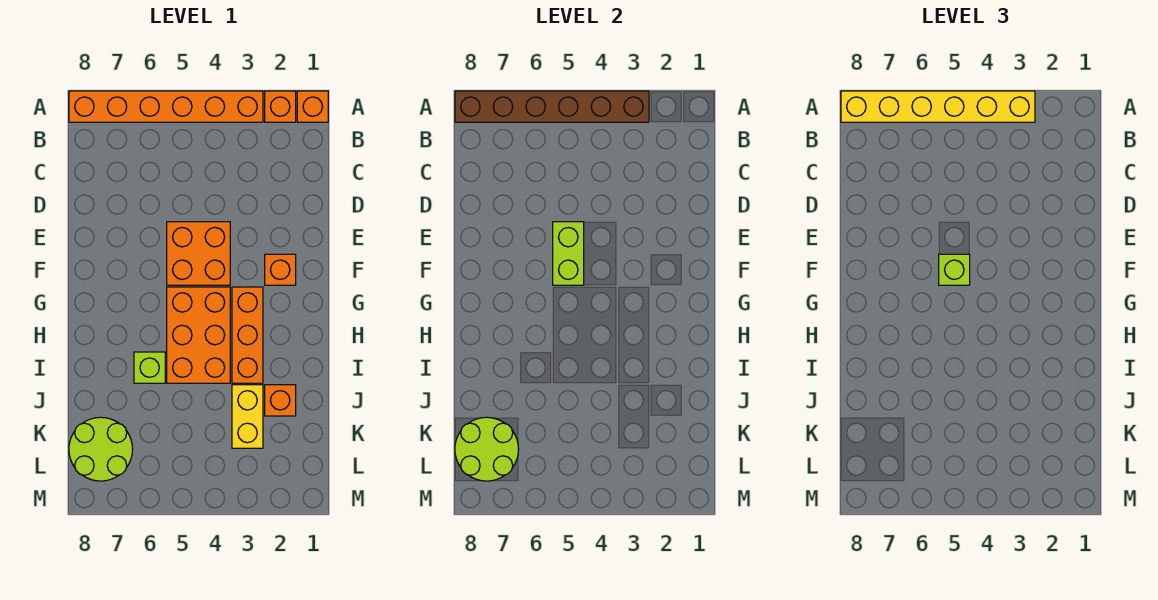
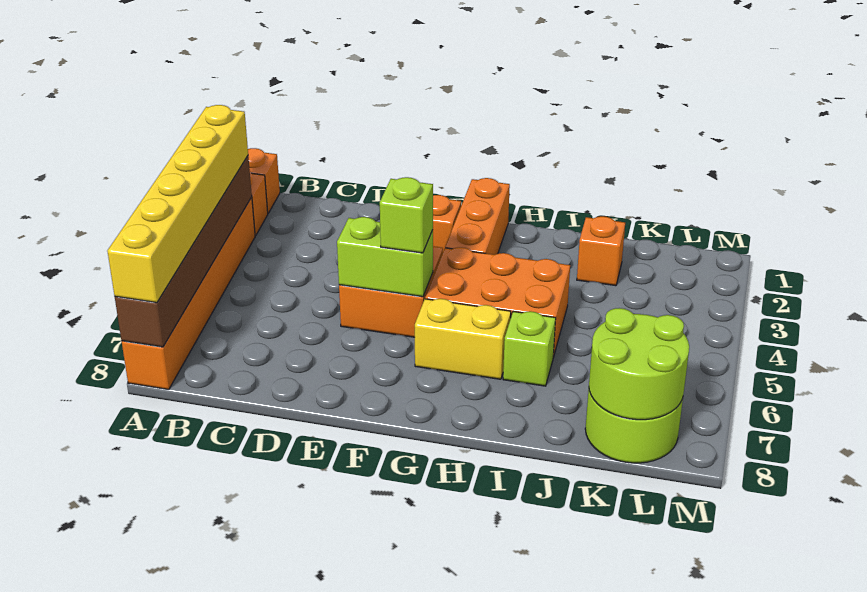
orange brick G3:I3 level 1 -> orange brick G1:G3 level 1
yellow brick J3:K3 level 1 -> yellow brick G6:H6 level 1

